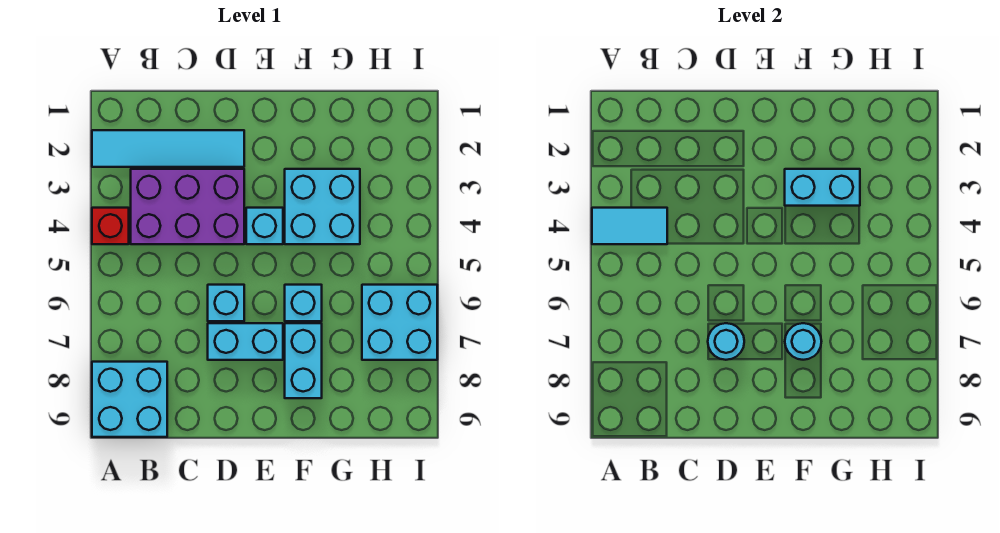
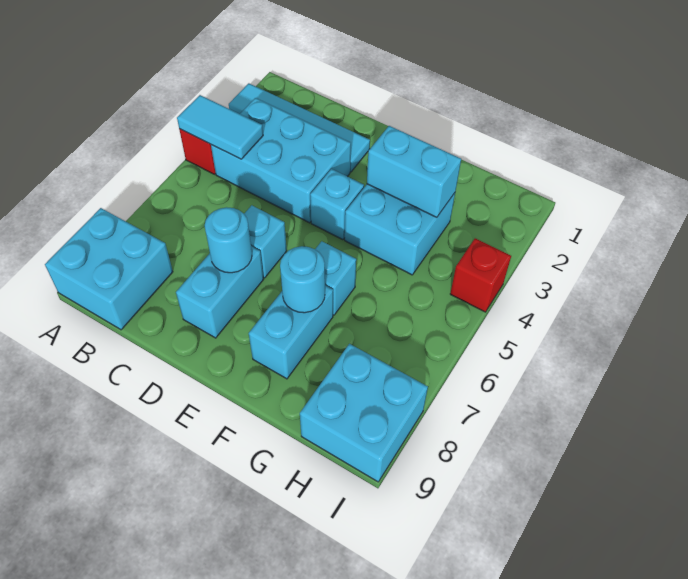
purple brick B3:D4 level 1 -> cyan brick B3:D4 level 1
cyan brick D7:E7 level 1 -> cyan brick D7:D8 level 1
cyan brick H6:I7 level 1 -> cyan brick H8:I9 level 1
none -> red brick I4 level 1

